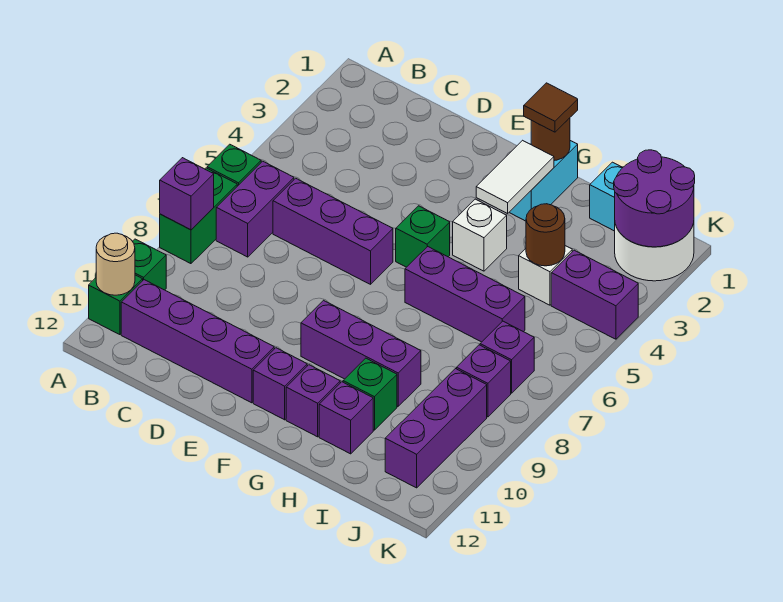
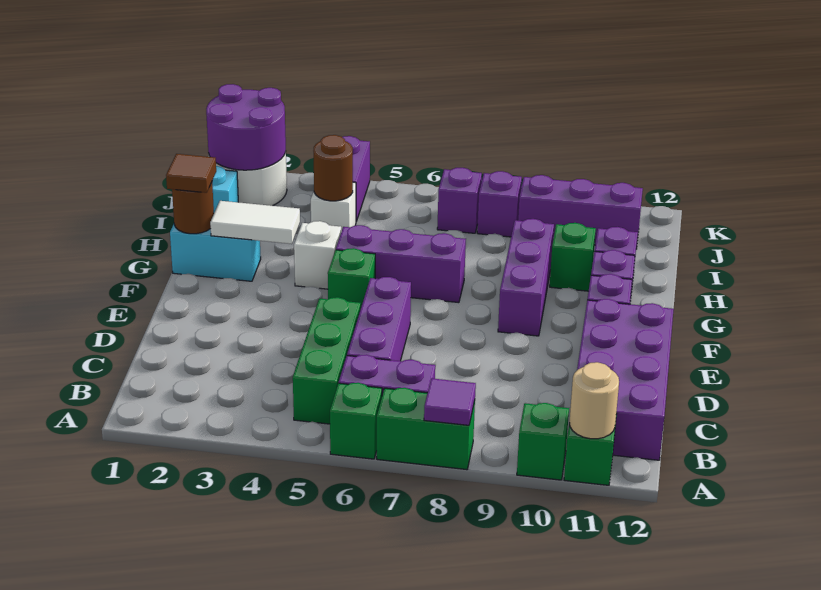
purple brick A8 level 2 -> purple tile A8 level 2
none -> green brick B5:D5 level 1
purple brick B11:E11 level 1 -> purple brick B11:E12 level 1
purple brick G6:I6 level 1 -> purple brick G5:G7 level 1

